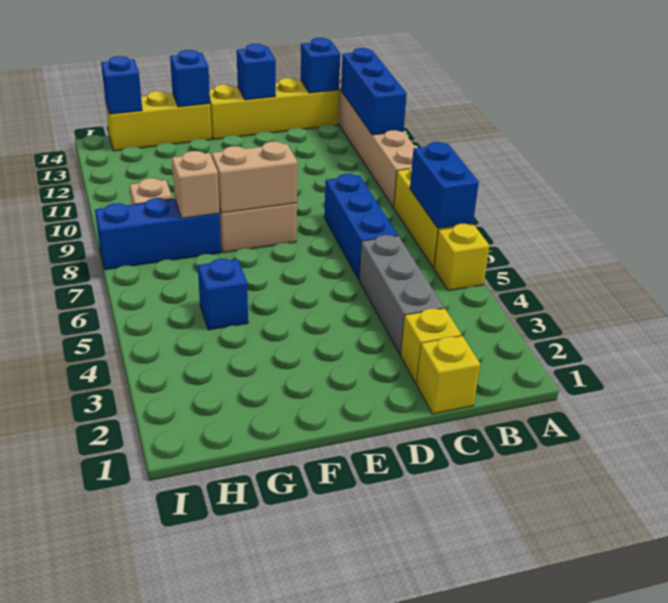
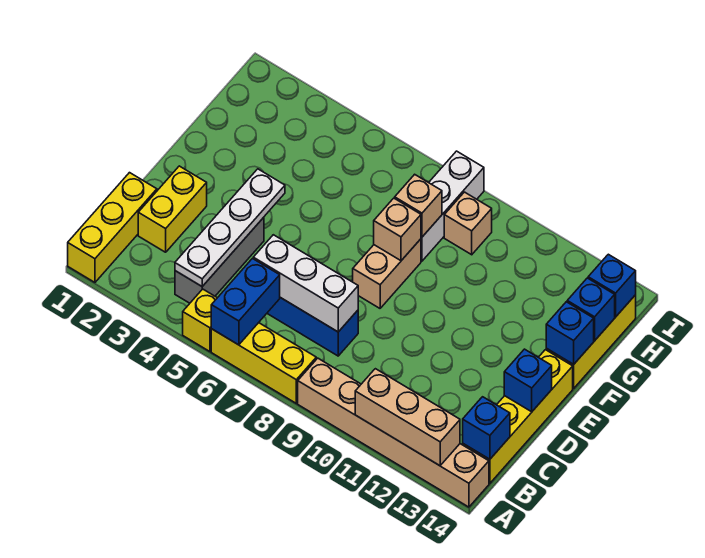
blue brick A6:A7 level 2 -> blue brick A6:B6 level 2
blue brick A11:A13 level 2 -> tan brick A11:A13 level 2
none -> white plate B4:E4 level 2
yellow brick C1 level 1 -> yellow brick A1:C1 level 1
yellow brick C2 level 1 -> yellow brick C2:D2 level 1
grey brick C3:C5 level 1 -> grey brick B4:D4 level 1
none -> white brick C6:C8 level 2
tan brick E8:F8 level 2 -> tan brick F8 level 2
blue brick G5 level 1 -> blue brick G14 level 2
blue brick G8:I8 level 1 -> white brick G8:I8 level 1

